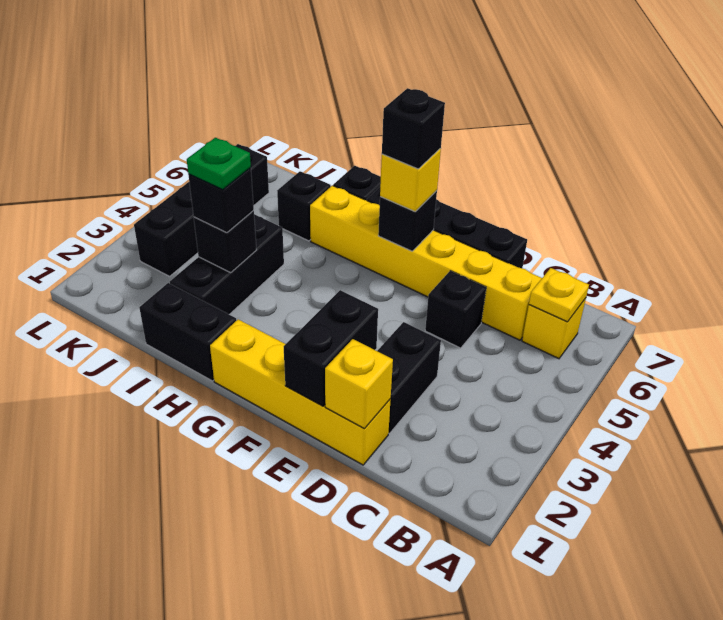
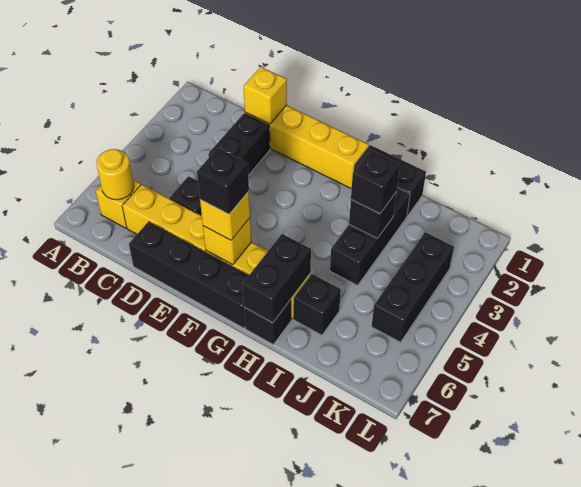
yellow plate B6 level 2 -> yellow round brick B6 level 2
black brick E1:E2 level 2 -> black brick H6:H7 level 2
black brick F6 level 2 -> yellow brick F6 level 2
green plate I3 level 4 -> none
black brick K3:K6 level 1 -> black brick K3:K5 level 1

